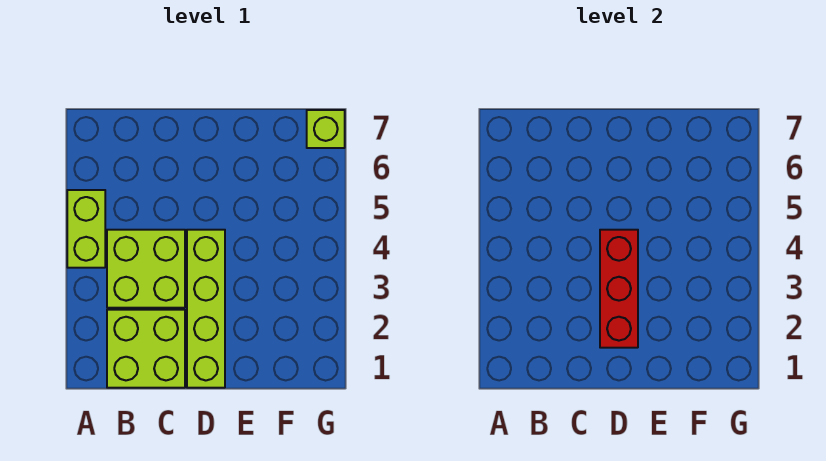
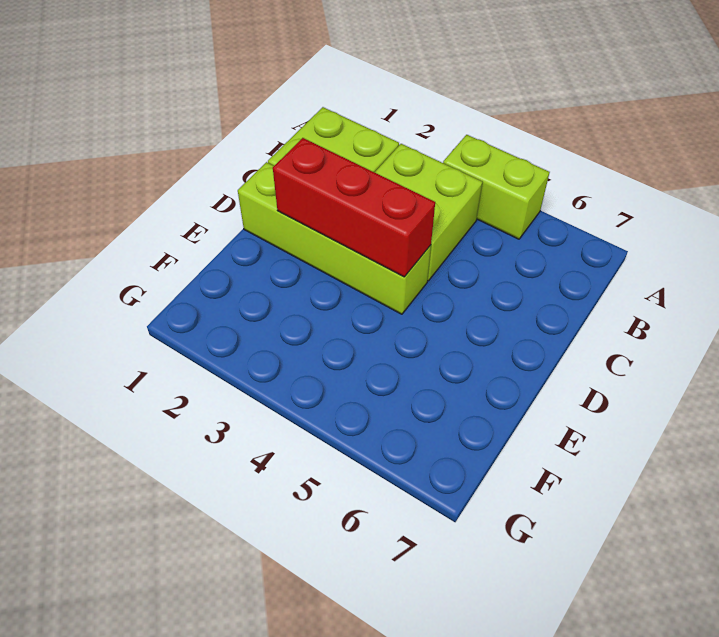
lime brick G7 level 1 -> none

